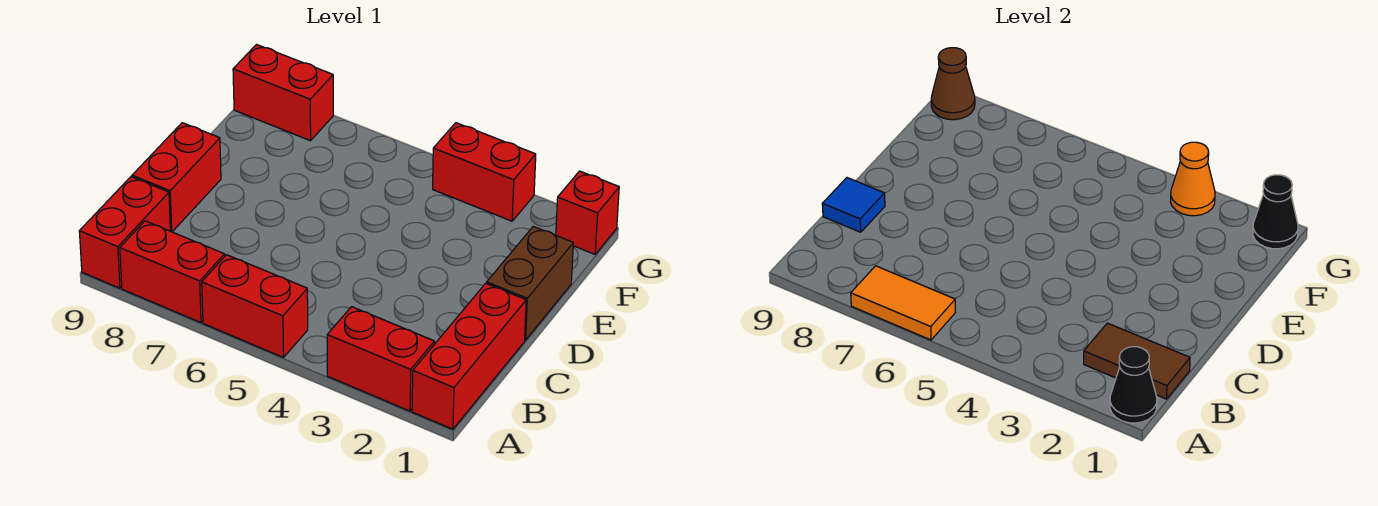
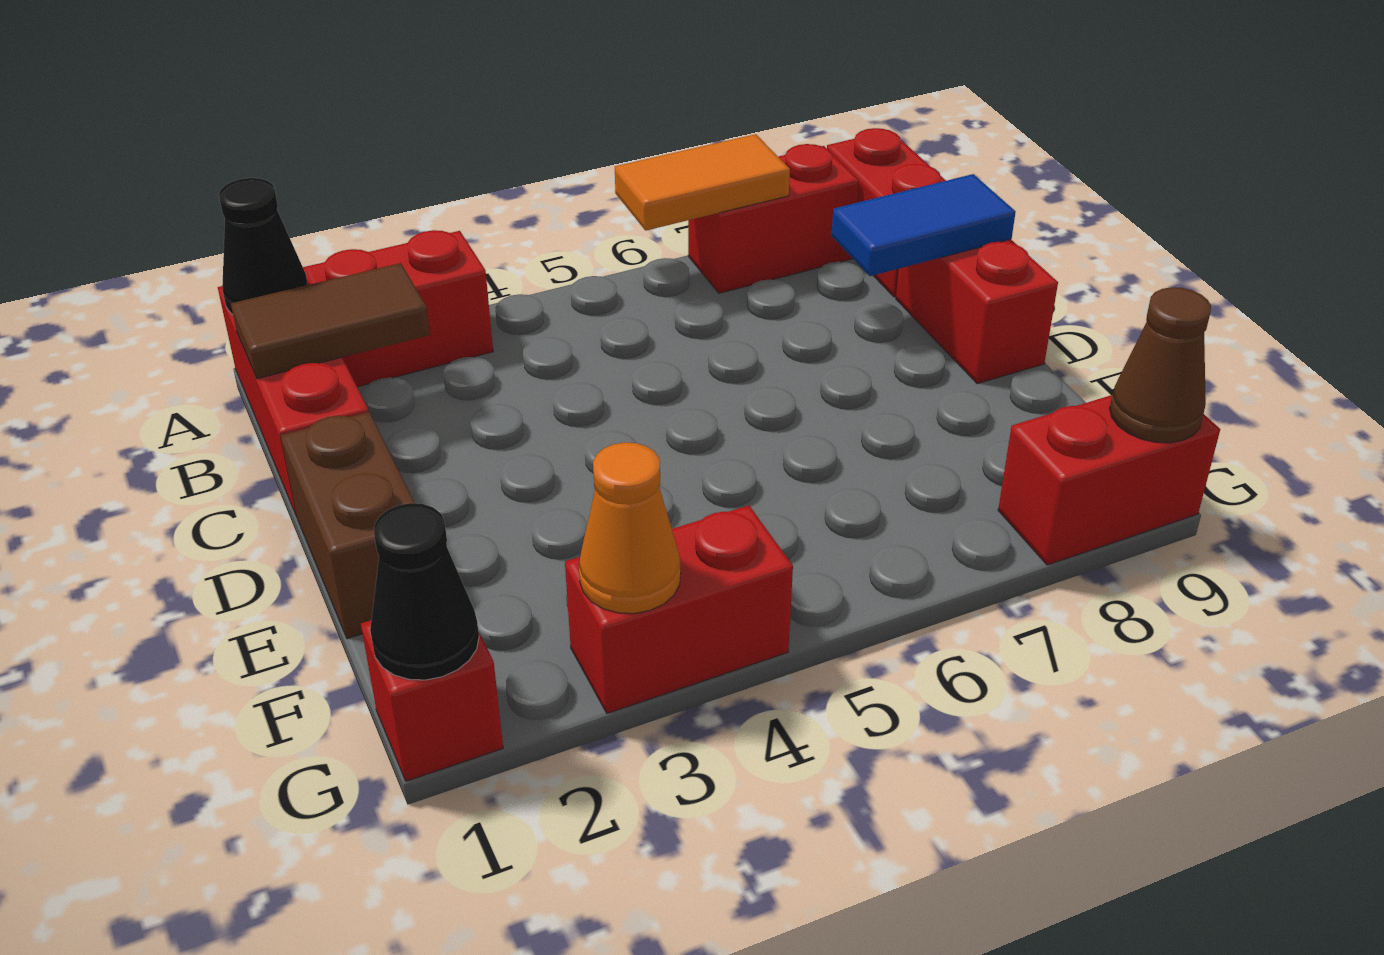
red brick A5:A6 level 1 -> none
blue tile C9 level 2 -> blue tile C8:C9 level 2

